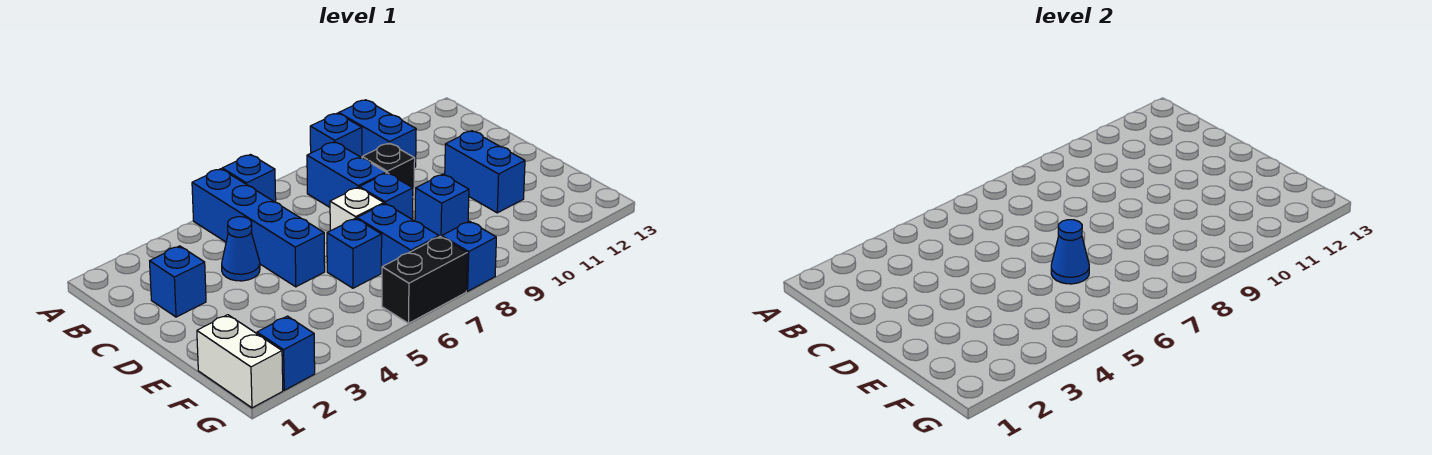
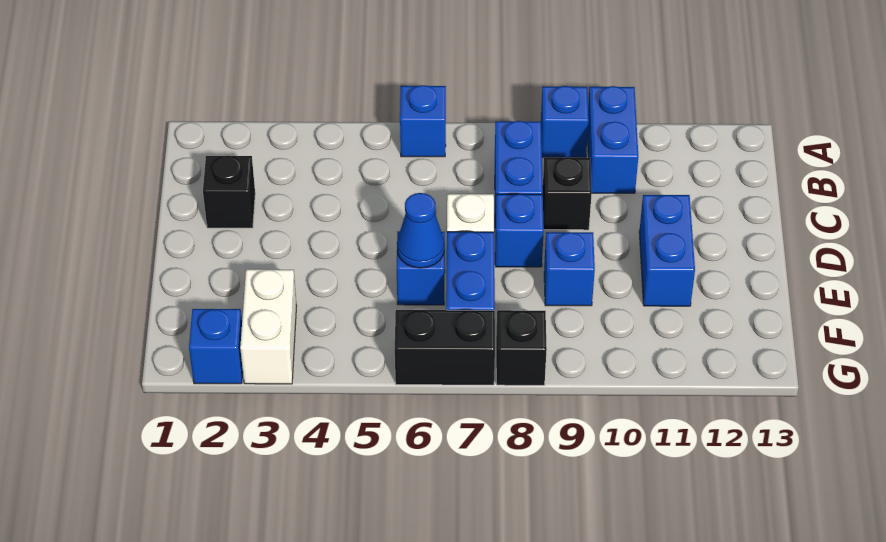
blue brick A5:D5 level 1 -> none
blue brick C2 level 1 -> black brick C2 level 1
blue cone C4 level 1 -> none
white brick F1:G1 level 1 -> white brick F3:G3 level 1
blue brick G8 level 1 -> black brick G8 level 1

